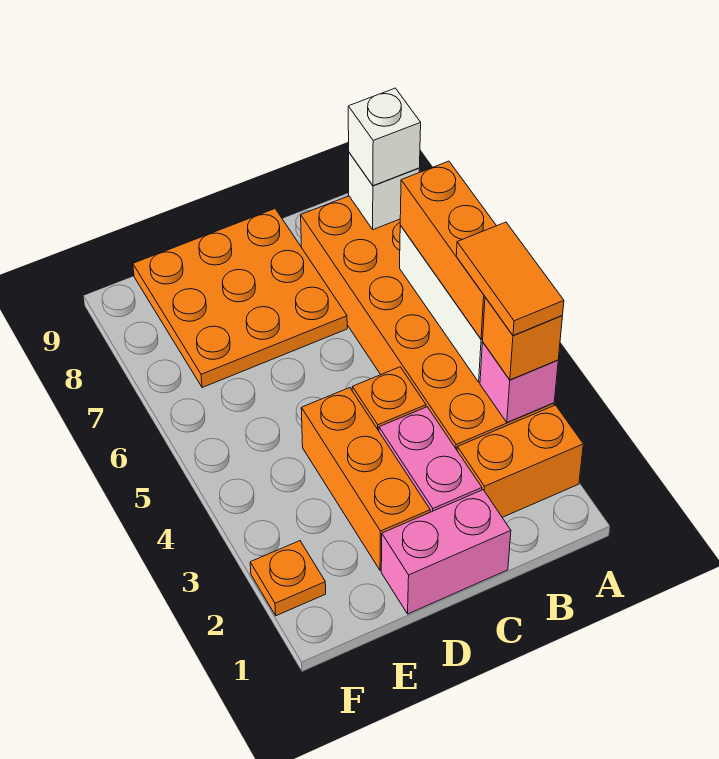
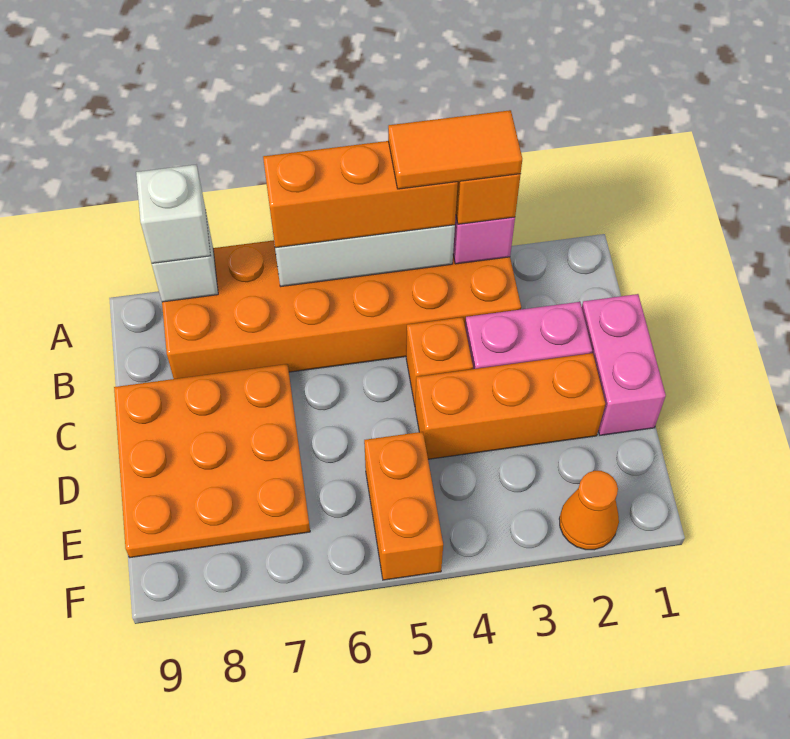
orange brick A2:B2 level 1 -> orange brick E5:F5 level 1
orange plate F2 level 1 -> orange cone F2 level 1

